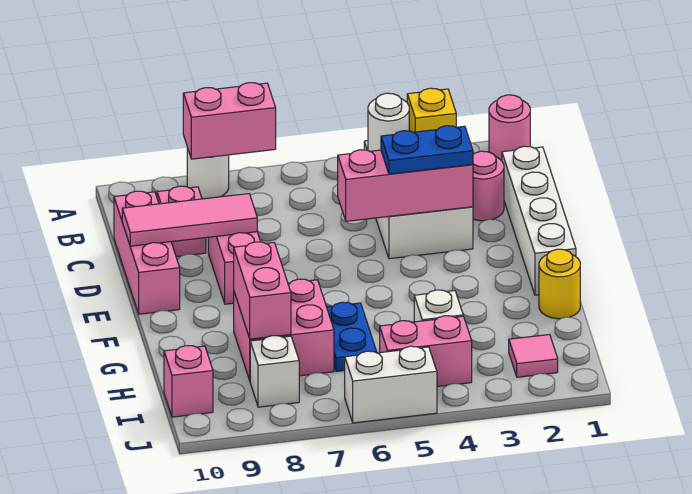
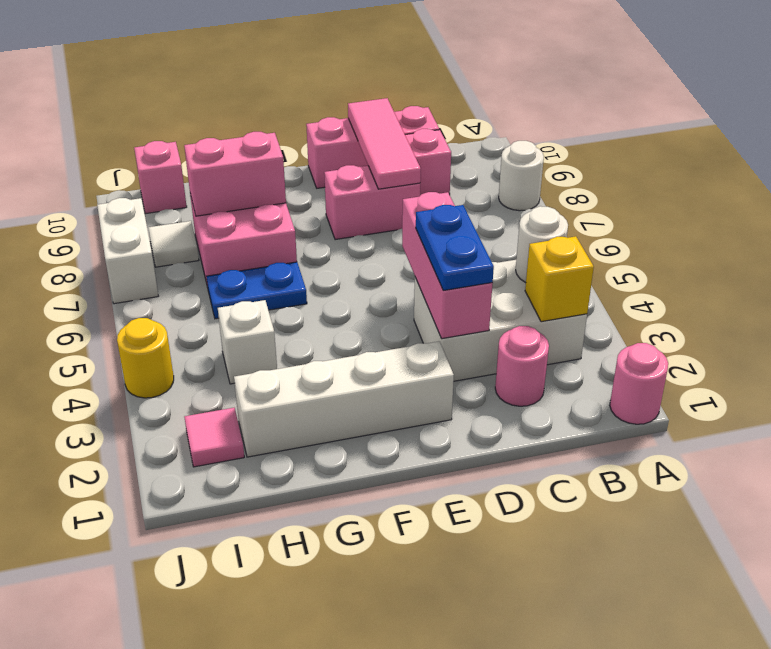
pink brick A7:A8 level 2 -> none
white brick C1:F1 level 1 -> white brick E2:H2 level 1
yellow round brick G1 level 1 -> yellow round brick J4 level 1
pink brick I4:I5 level 1 -> none
white brick I8 level 1 -> white tile I8 level 1
white brick J5:J6 level 1 -> white brick J7:J8 level 1

